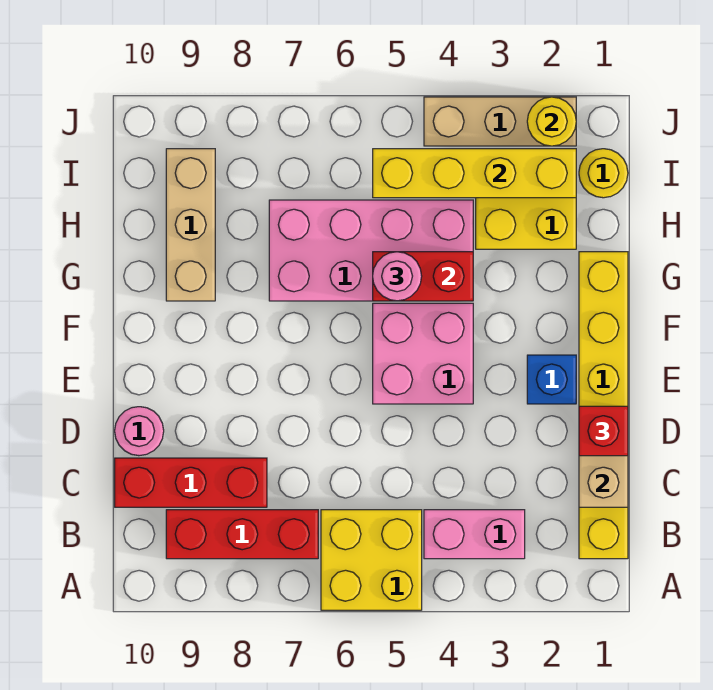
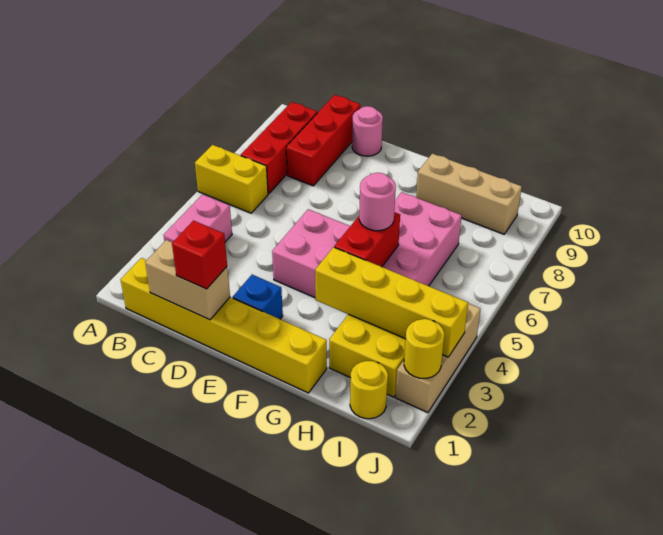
yellow brick A5:B6 level 1 -> yellow brick A6:B6 level 1
yellow brick I2:I5 level 2 -> yellow brick G3:J3 level 2

